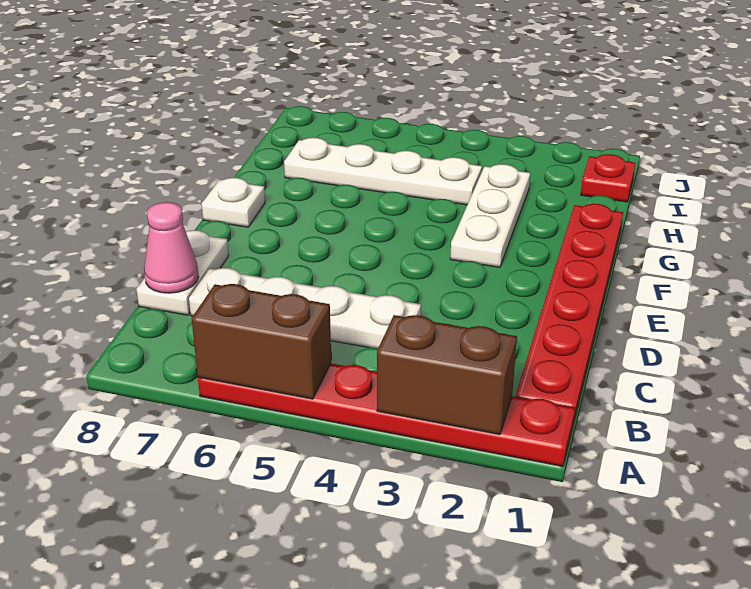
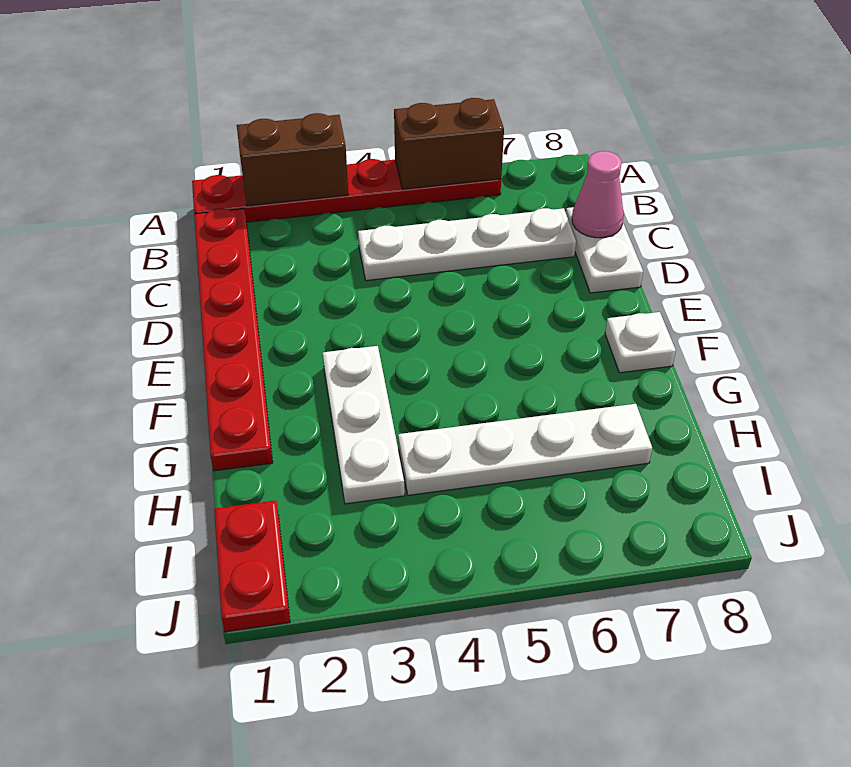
red plate I1 level 1 -> red plate I1:J1 level 1

